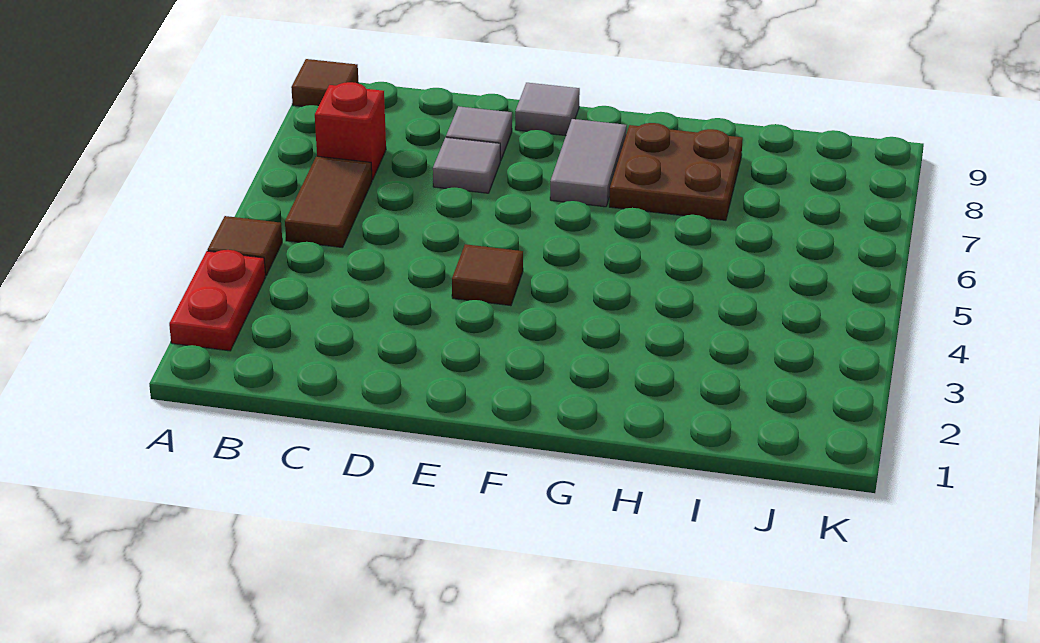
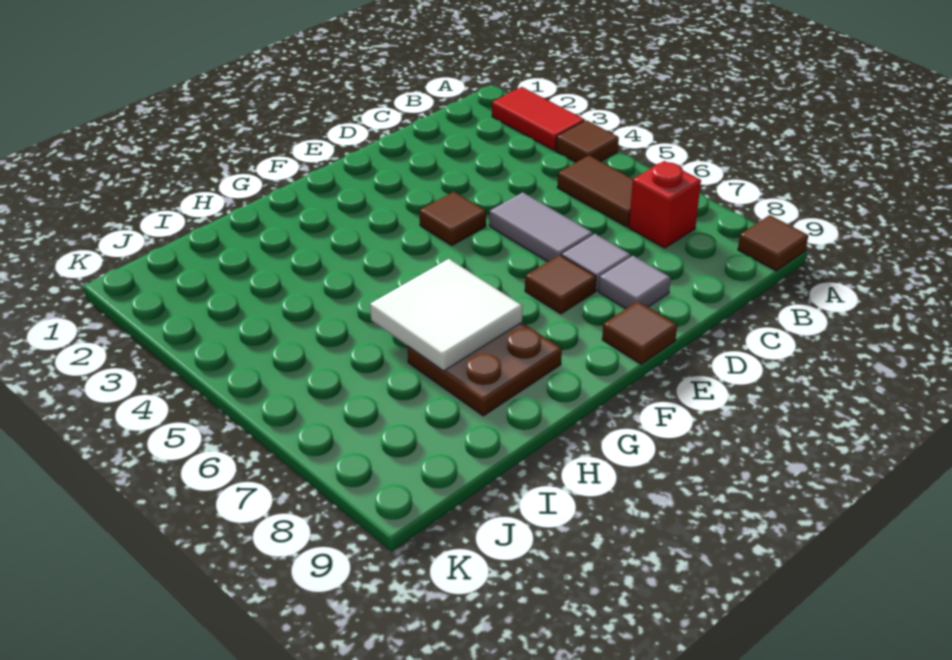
red plate A2:A3 level 1 -> red tile A2:A3 level 1
none -> brown tile E7 level 1
grey tile E9 level 1 -> brown tile E9 level 1
grey tile F7:F8 level 1 -> grey tile D5:D6 level 1
none -> white tile G6:H7 level 2

